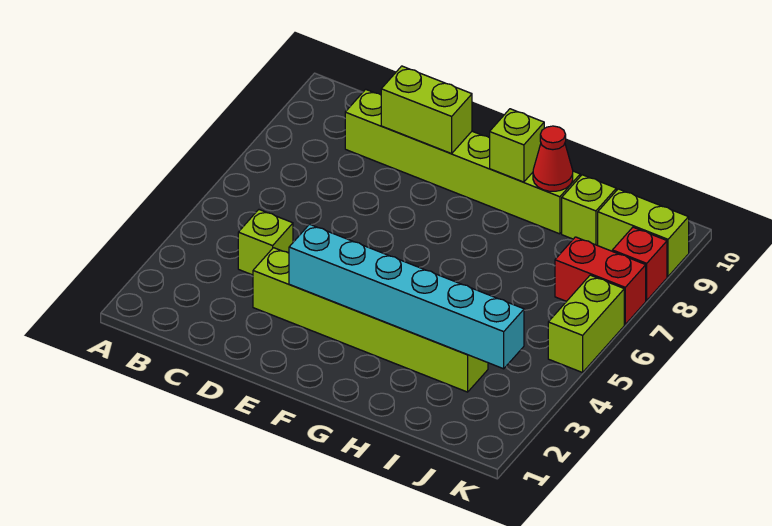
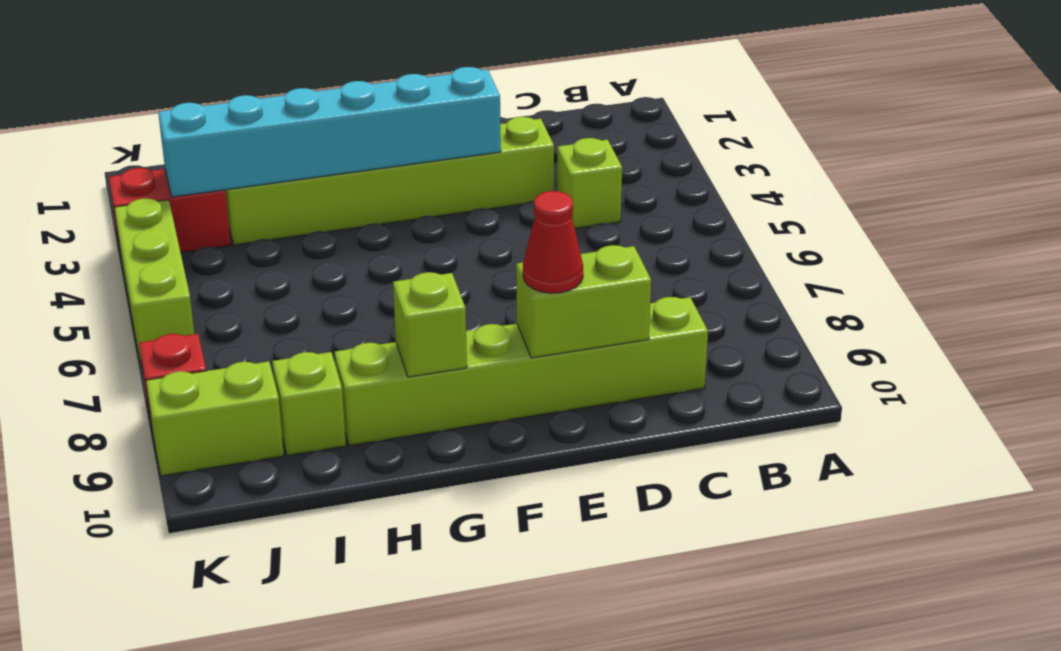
red cone H9 level 2 -> red cone E9 level 3
red brick J7:K7 level 1 -> red brick J3:K3 level 1
lime brick K5:K6 level 1 -> lime brick K4:K6 level 1

